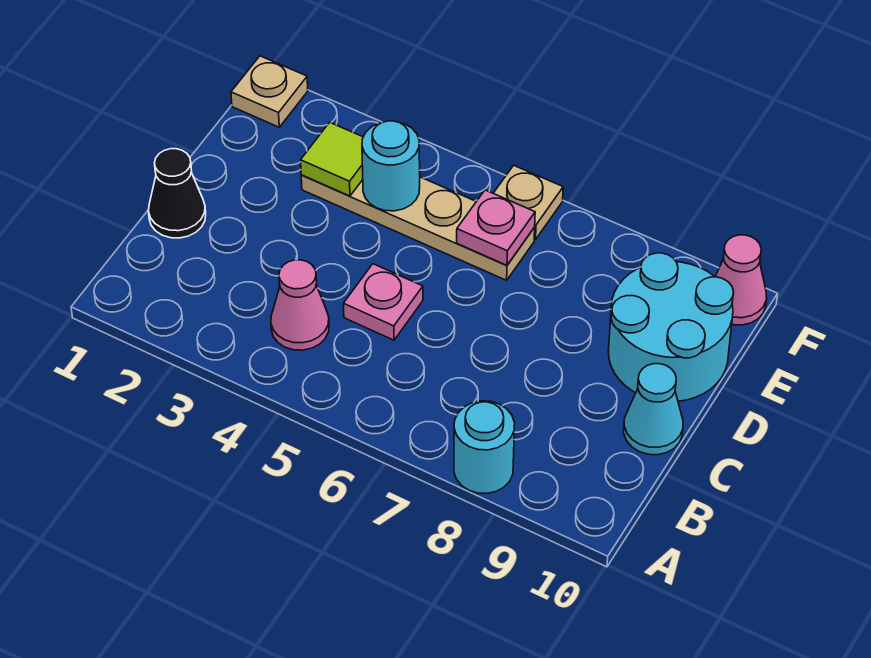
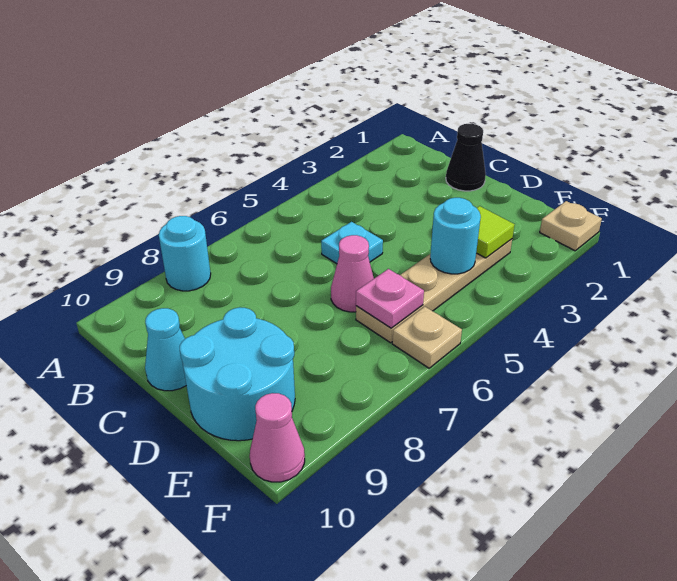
pink cone B4 level 1 -> pink cone D6 level 1
pink plate C5 level 1 -> cyan plate C5 level 1

